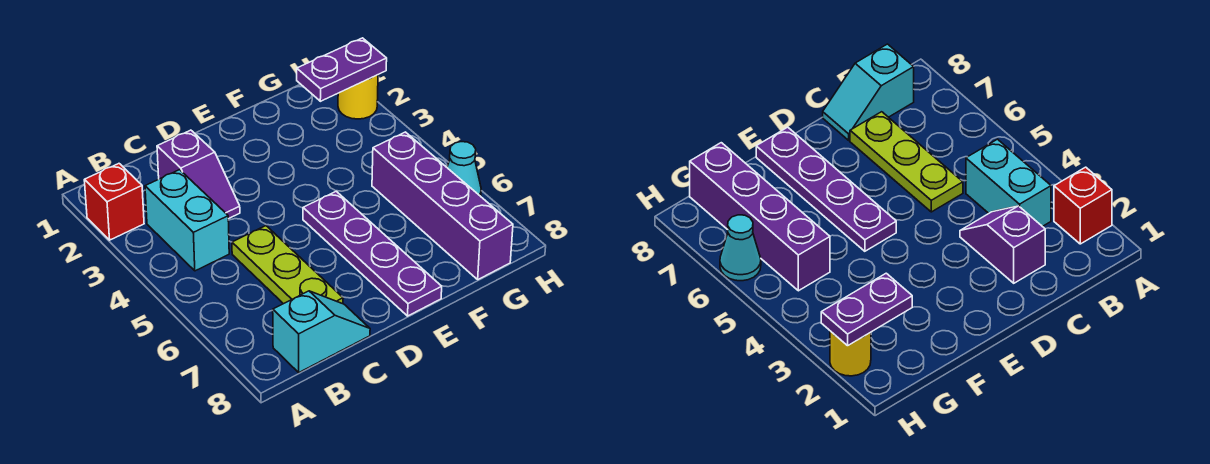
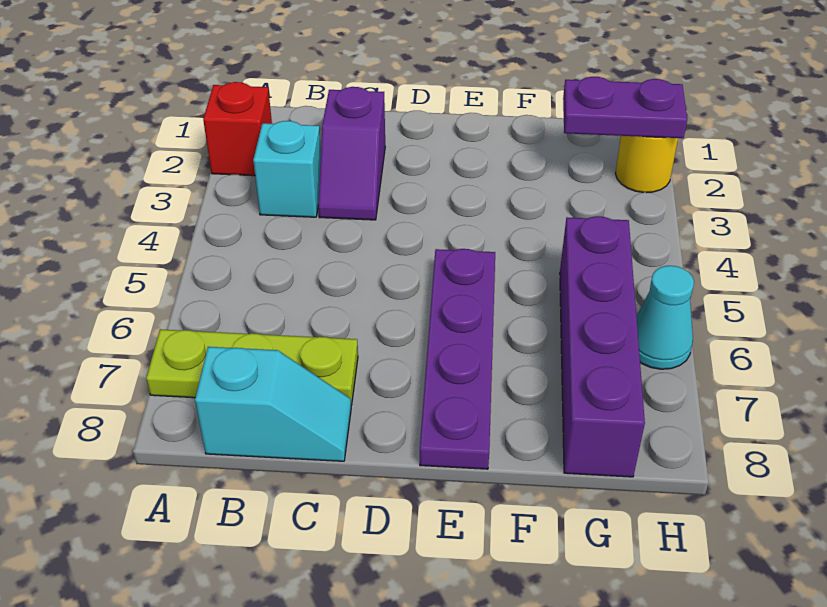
cyan brick B3:B4 level 1 -> cyan brick B3 level 1
lime plate C5:C7 level 1 -> lime plate A7:C7 level 1

